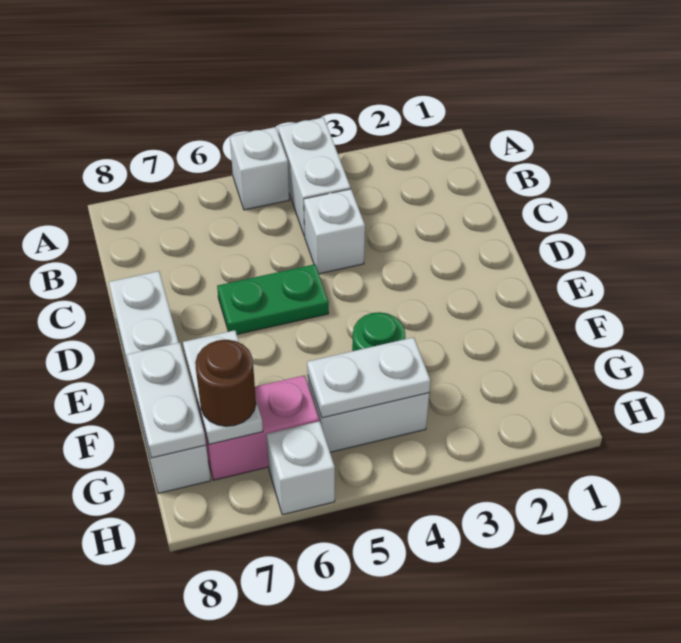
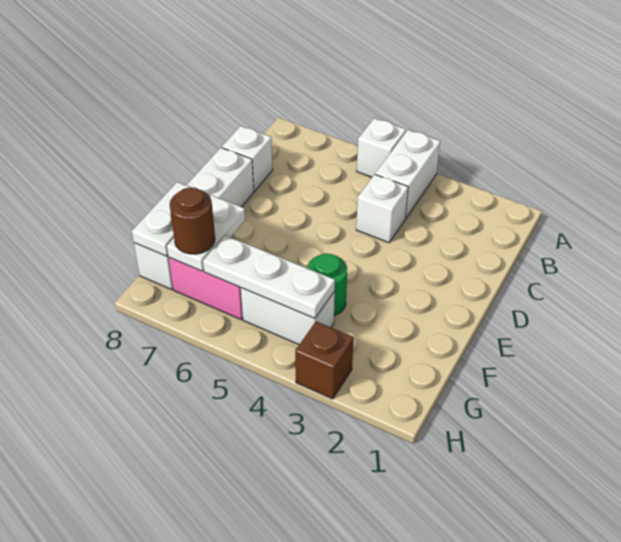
green plate D5:D6 level 1 -> none
white plate G4:G5 level 2 -> white plate G4:G6 level 2
none -> brown brick H3 level 1
white brick H6 level 1 -> white brick C8 level 1

